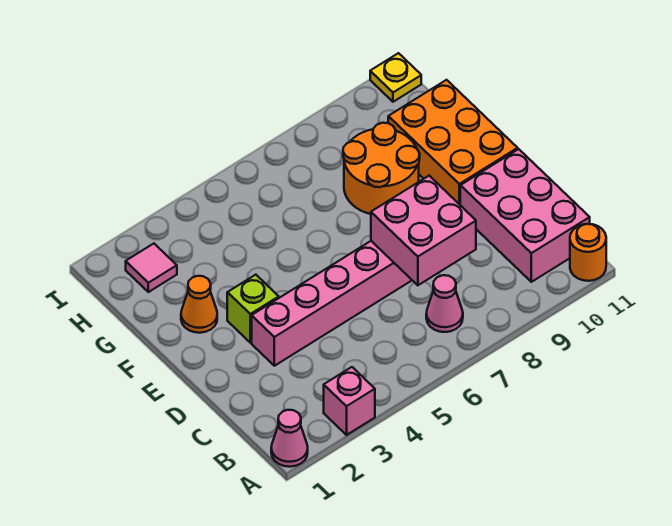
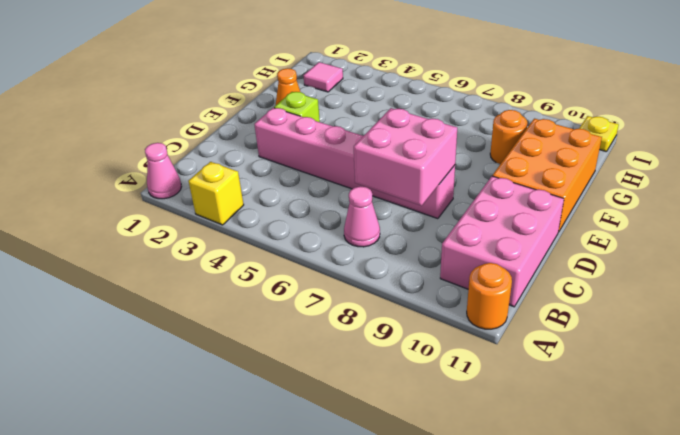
pink brick A3 level 1 -> yellow brick A3 level 1
orange round brick F8:G9 level 1 -> orange round brick G9 level 1

